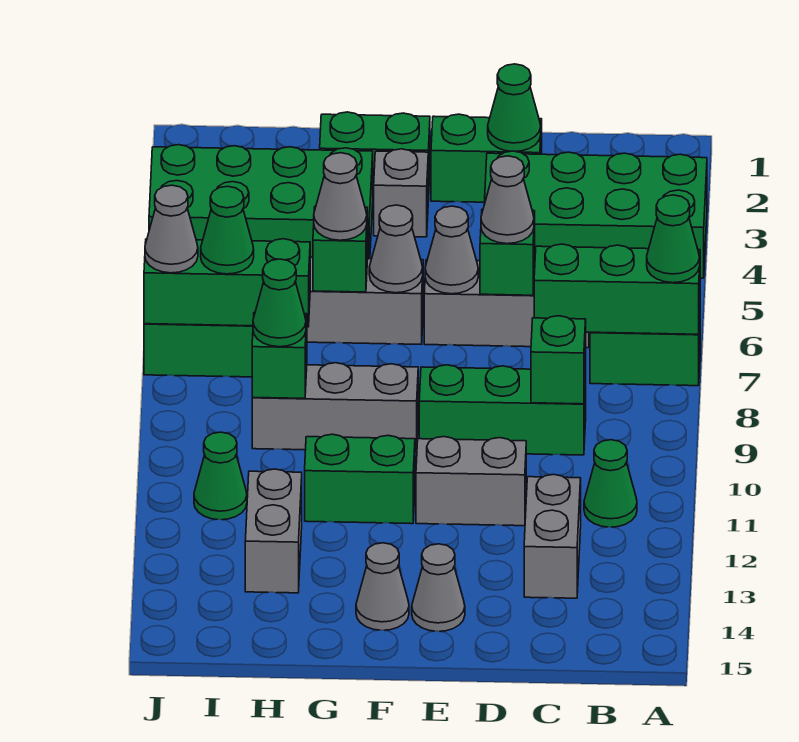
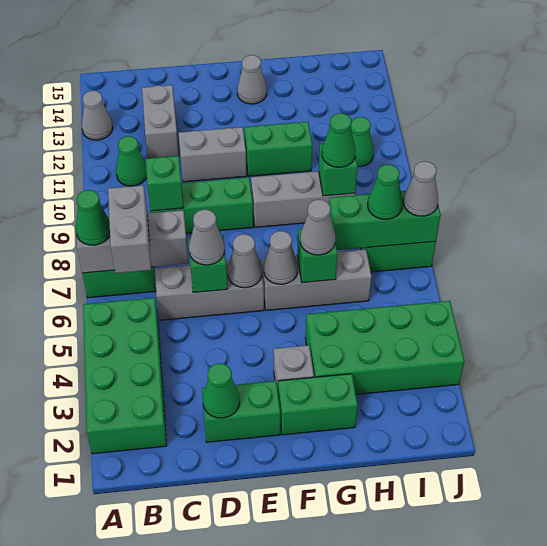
green brick A3:D4 level 1 -> green brick A2:B5 level 1
green brick A7:C7 level 2 -> grey brick A7:C7 level 2
grey cone E14 level 1 -> grey cone A13 level 1
grey brick H12:H13 level 1 -> grey brick B6:B7 level 3

